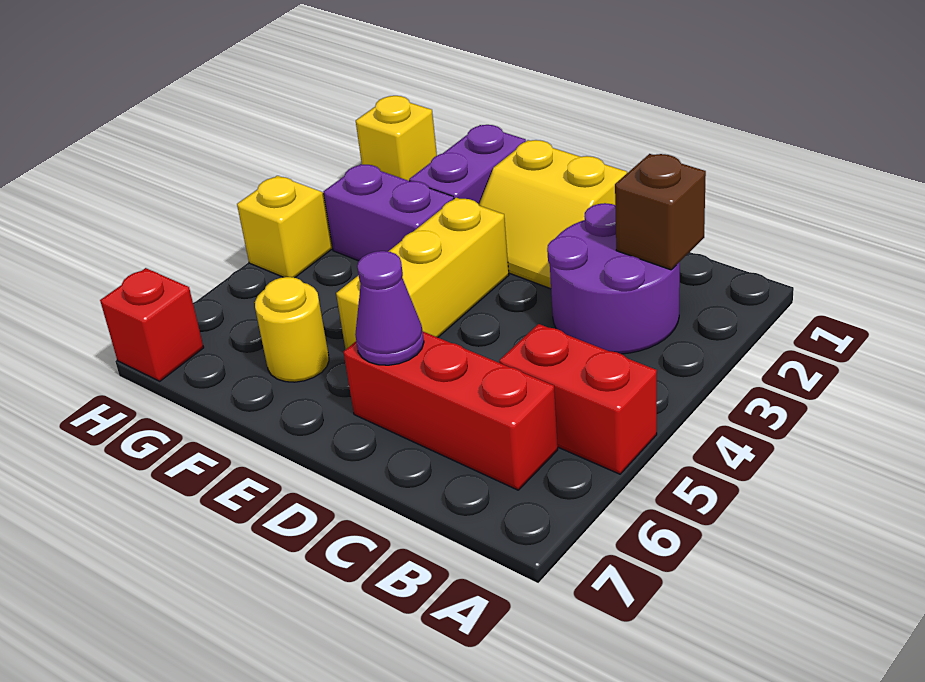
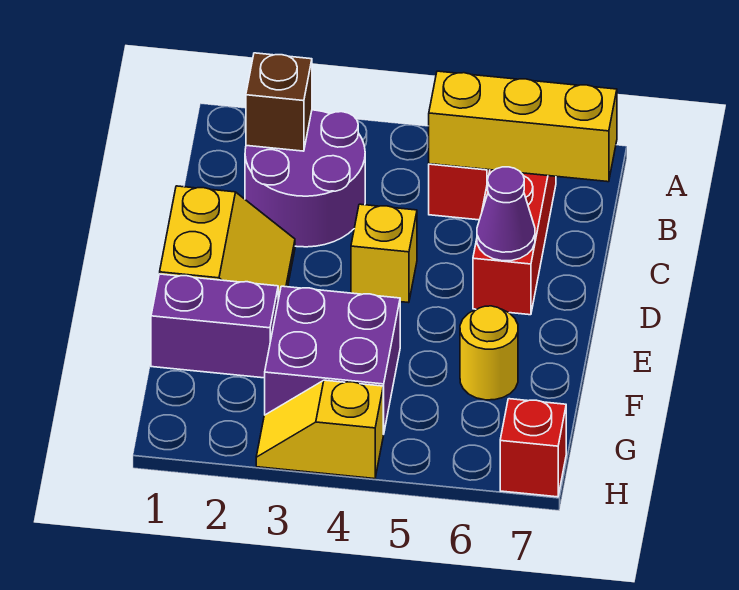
yellow brick E3:E5 level 1 -> yellow brick B5:B7 level 2
purple brick F3:G3 level 1 -> purple brick F3:G4 level 1
yellow brick H1 level 1 -> yellow brick D4 level 1

